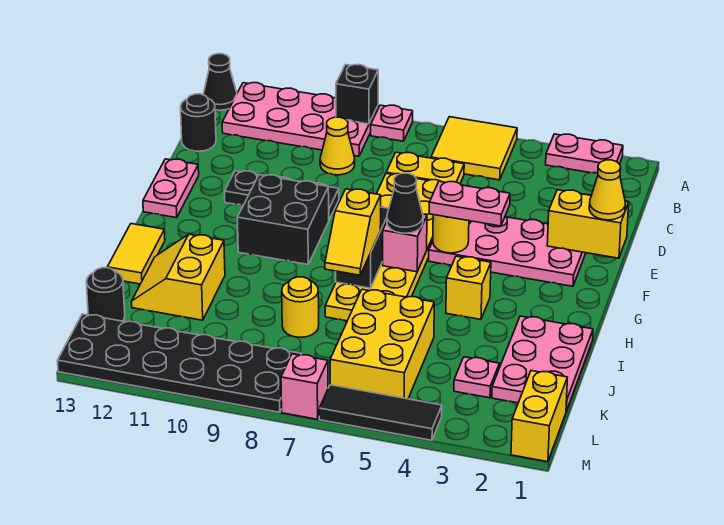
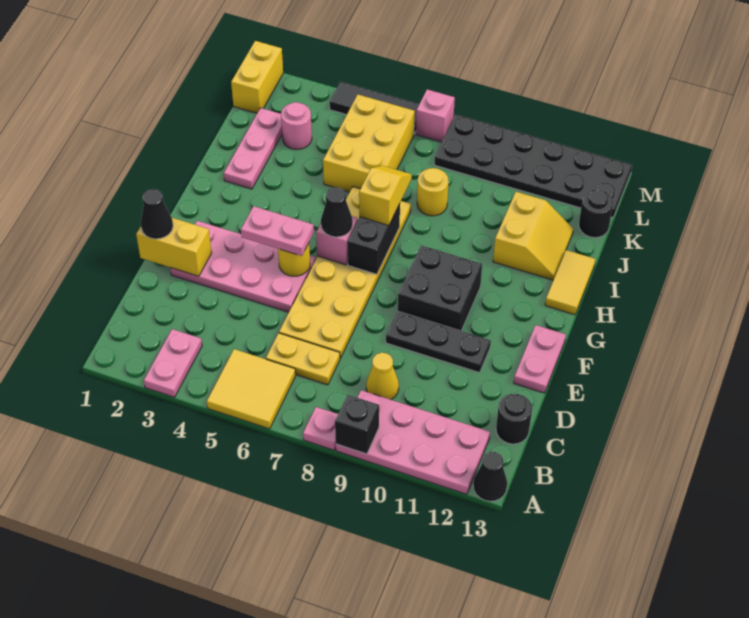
pink plate A2:A3 level 1 -> pink plate A3:B3 level 1
yellow cone E1 level 3 -> black cone E1 level 3
yellow brick H4 level 1 -> none
pink plate I1:K2 level 1 -> pink plate I2:K2 level 1
pink plate K3 level 1 -> pink round brick K3 level 1

